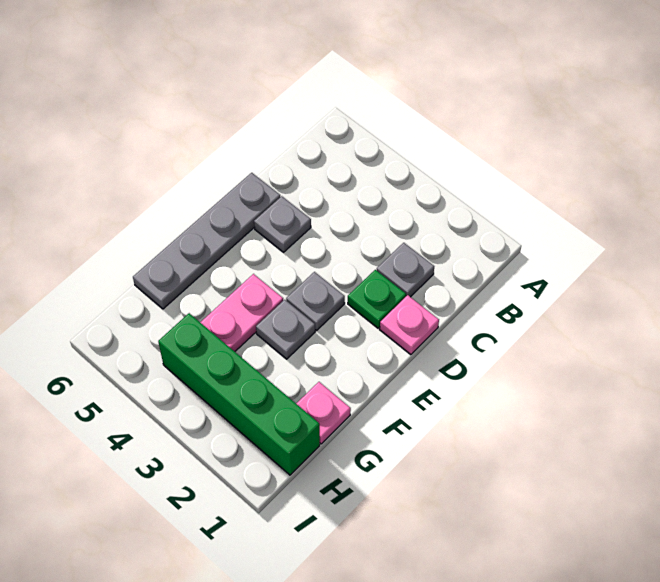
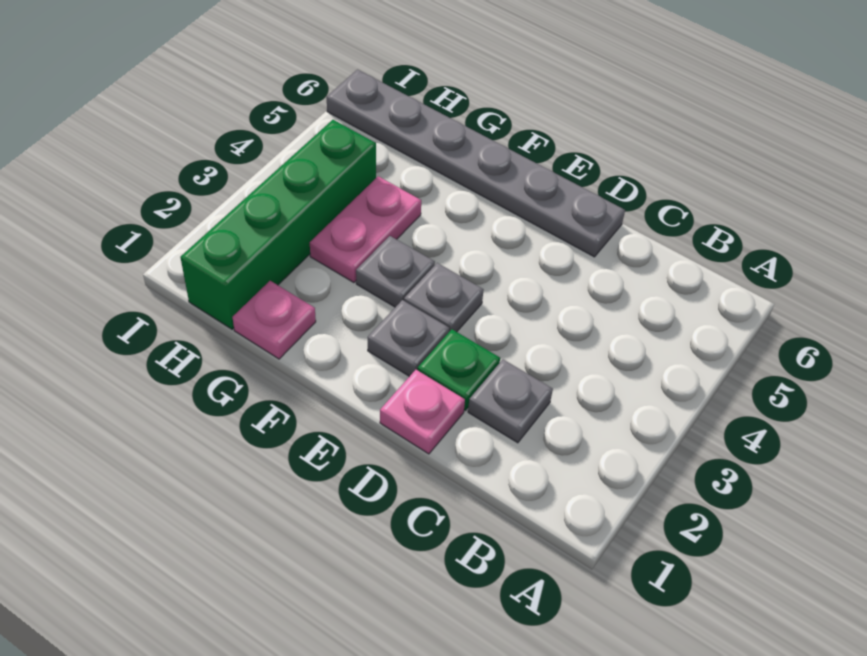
grey plate D5 level 1 -> grey plate E2 level 1
grey plate D6:G6 level 1 -> grey plate D6:I6 level 1
pink plate F4:G4 level 1 -> pink plate G3:G4 level 1

